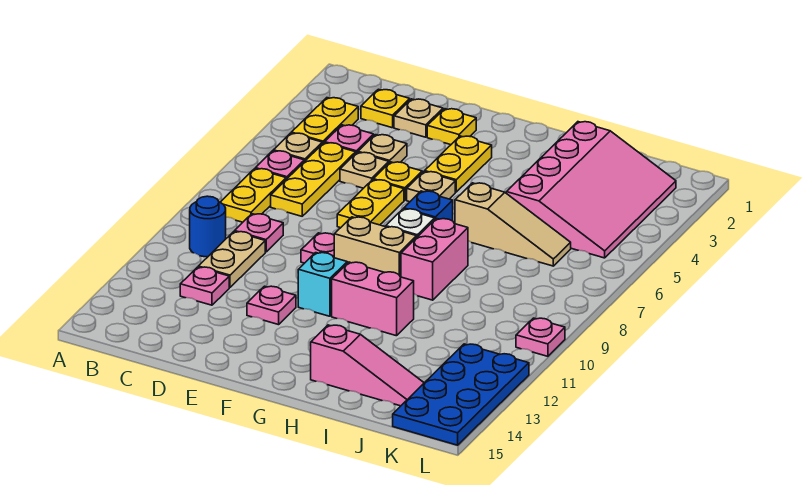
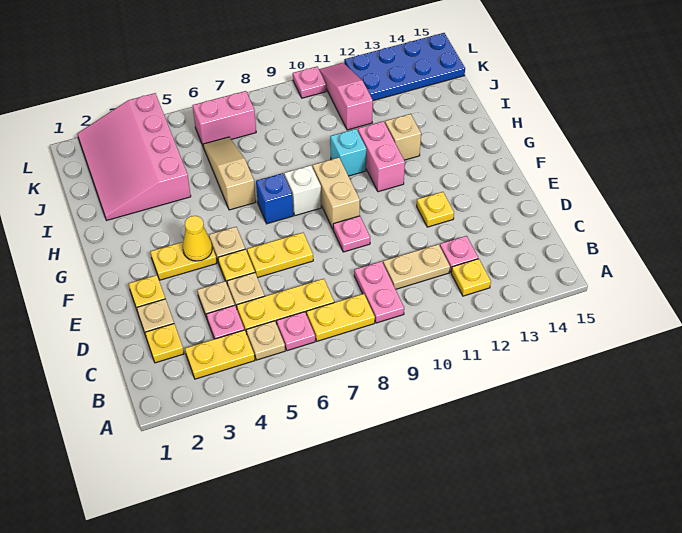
blue round brick B10 level 1 -> none
none -> yellow plate B12 level 1
pink plate C9 level 1 -> pink plate B9:C9 level 1
pink plate E12 level 1 -> yellow plate E12 level 1
none -> yellow cone F4 level 2
cyan brick F11 level 1 -> cyan brick H10 level 1
pink brick H8:H9 level 1 -> pink brick K6:K7 level 1
none -> tan brick H12 level 1
pink slope H14:J14 level 1 top H -> pink slope J11:L11 level 1 top J
pink slope I2:K5 level 1 top I -> pink slope I2:L4 level 1 top 4

